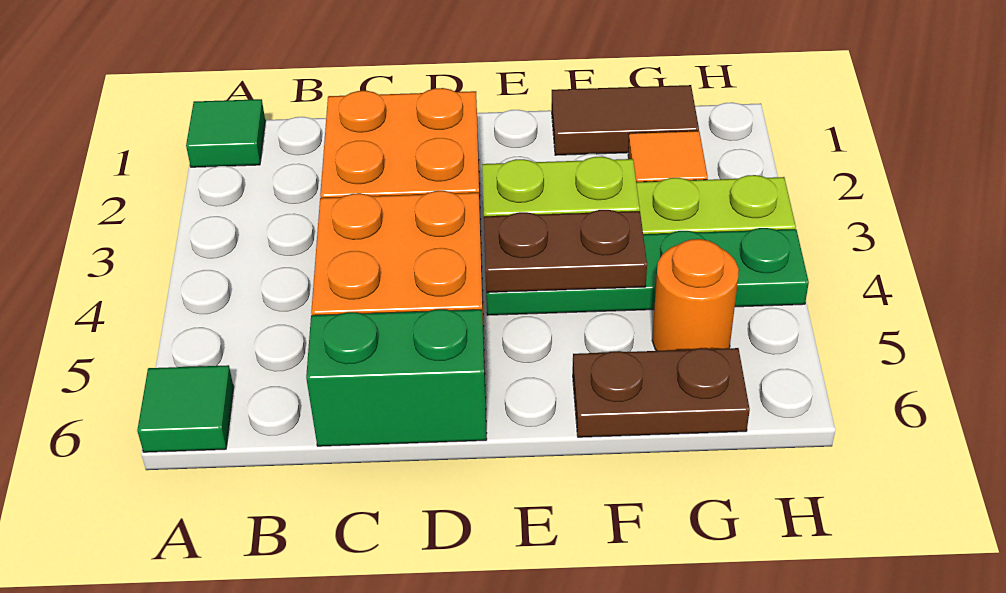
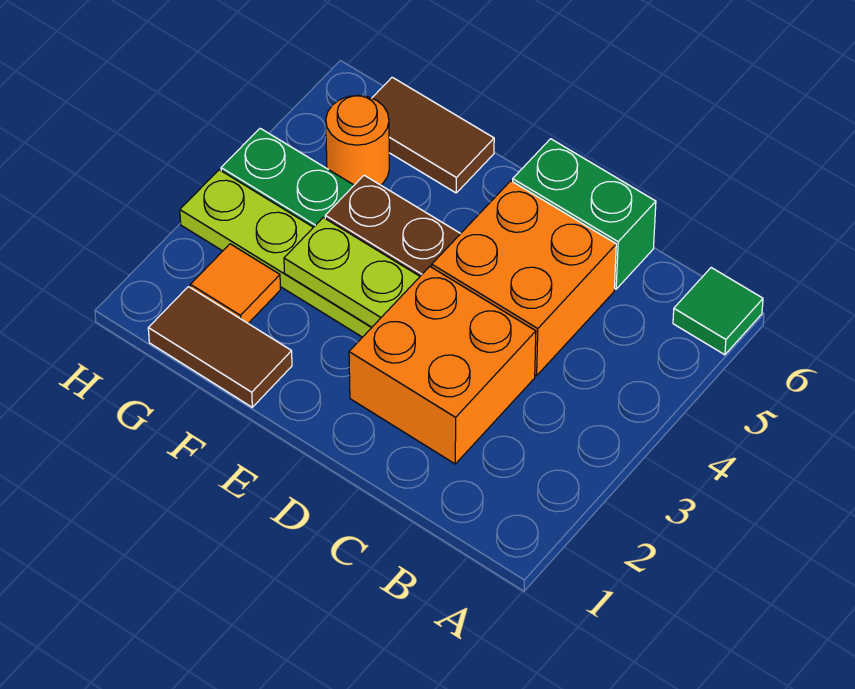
green tile A1 level 1 -> none
brown plate F6:G6 level 1 -> brown tile F6:G6 level 1

